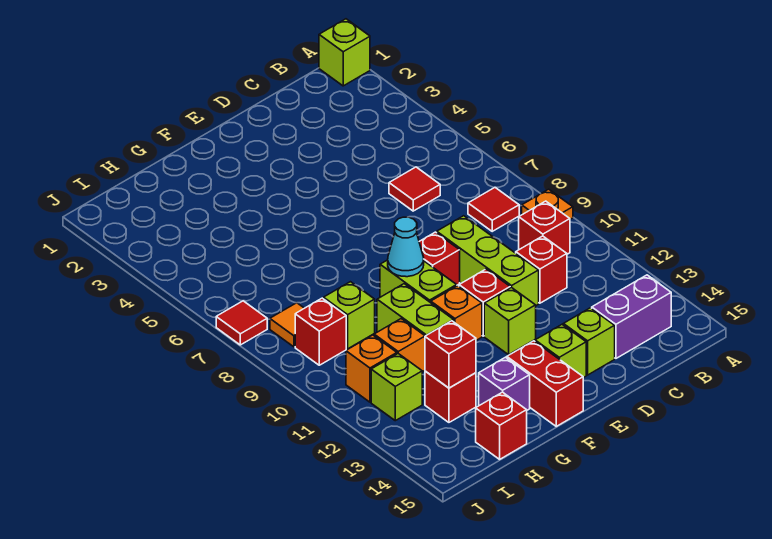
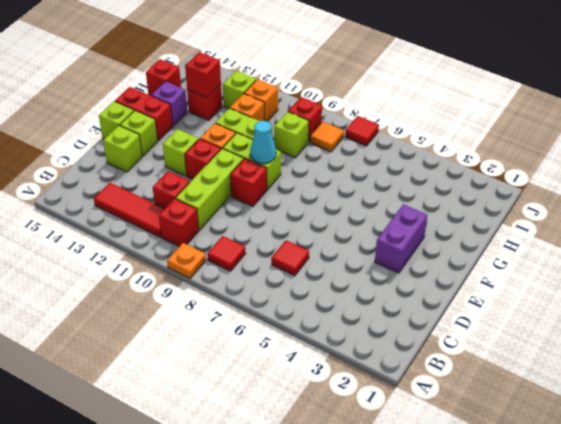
lime brick A1 level 1 -> lime brick E15 level 1
none -> red tile B11:B13 level 1
purple brick B14:C14 level 1 -> purple brick E3:F3 level 1
lime brick D9:D11 level 1 -> lime brick C10:E10 level 1

